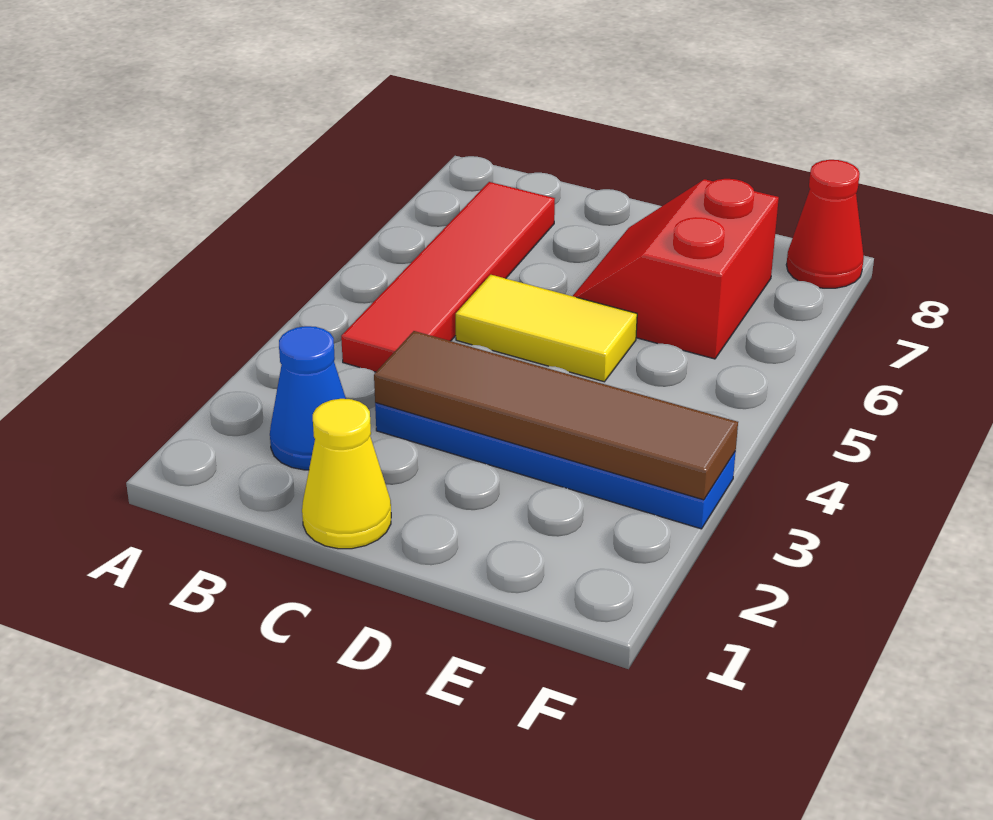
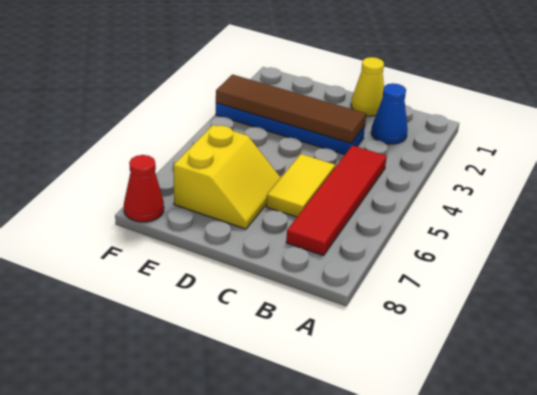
yellow tile C5:D5 level 1 -> yellow tile C5:C6 level 1
red slope D6:E7 level 1 top E -> yellow slope D6:E7 level 1 top E

